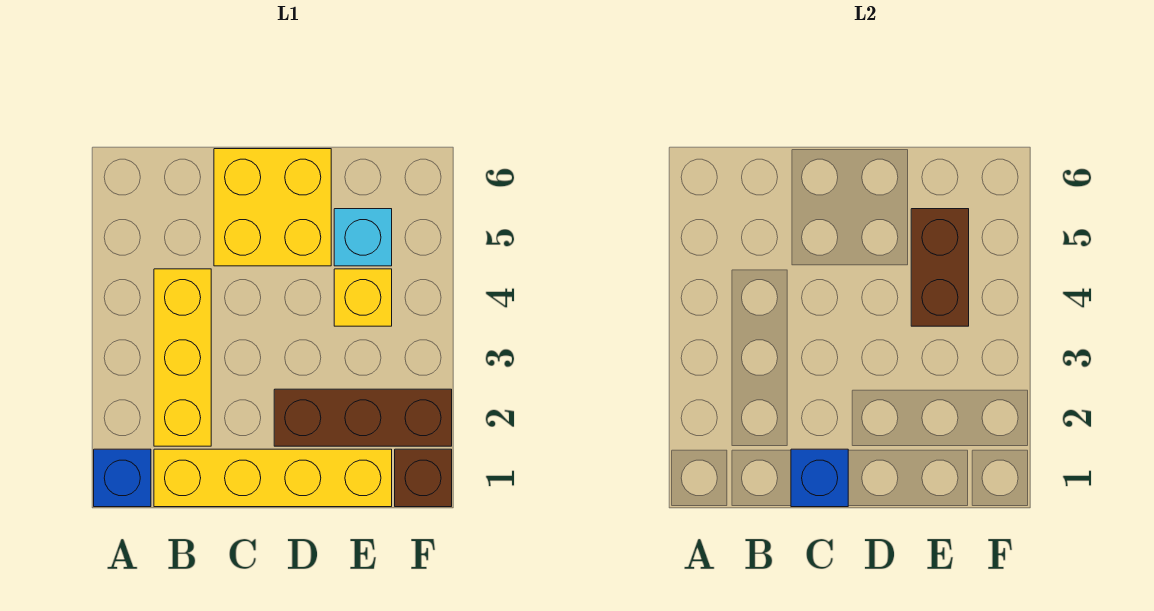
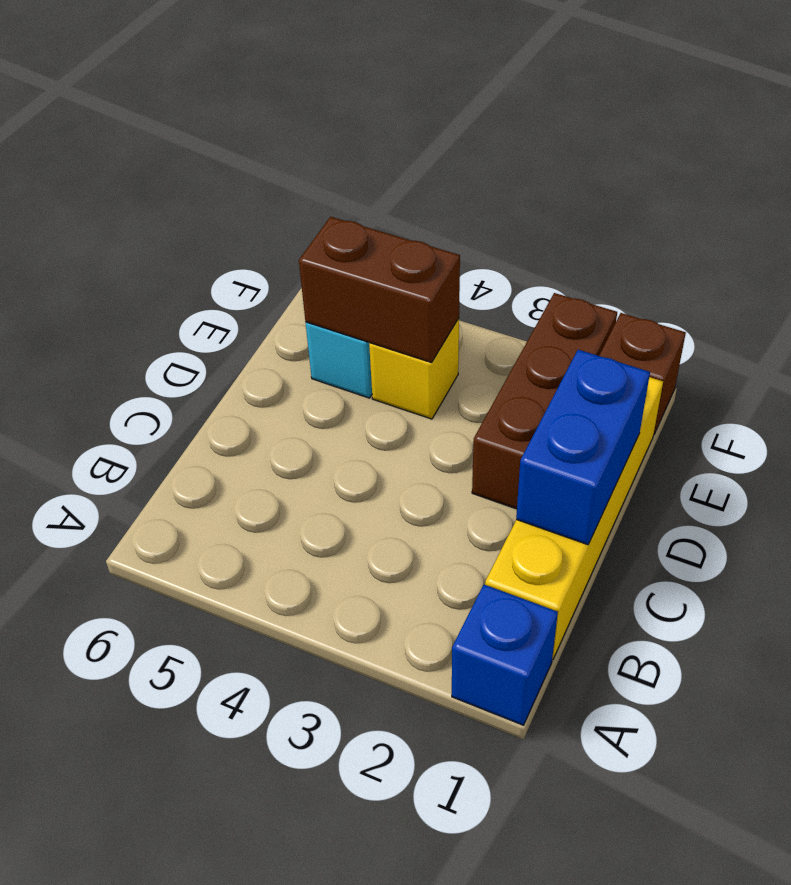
yellow brick B2:B4 level 1 -> none
blue brick C1 level 2 -> blue brick C1:D1 level 2
yellow brick C5:D6 level 1 -> none

